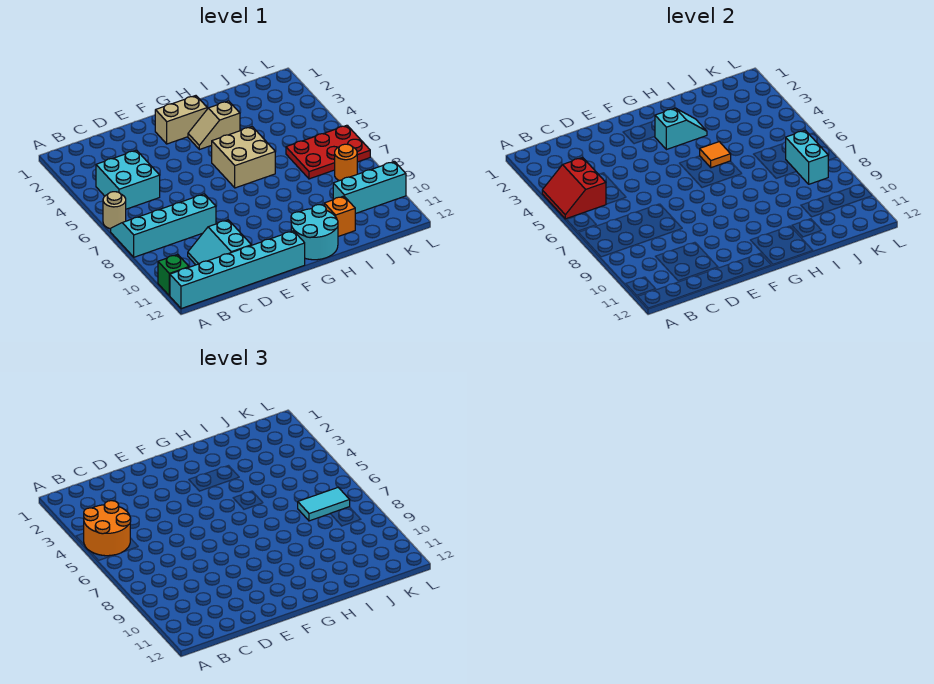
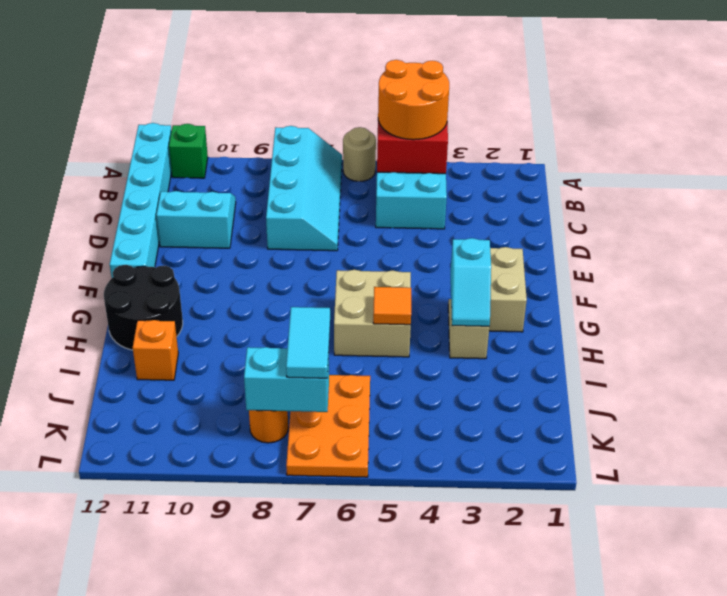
cyan round brick G11:H12 level 1 -> black round brick G11:H12 level 1
red plate J6:L7 level 1 -> orange plate J6:L7 level 1
cyan brick J10:L10 level 1 -> none

